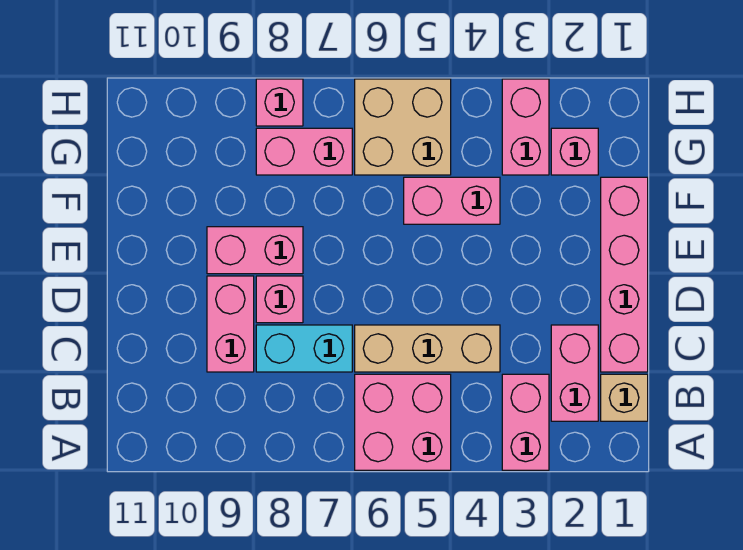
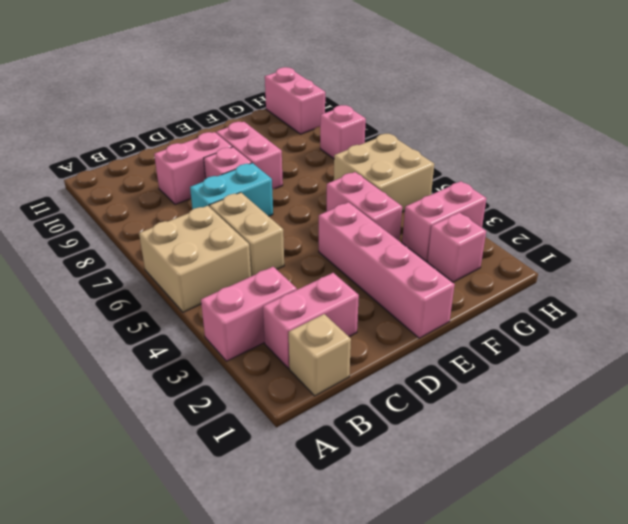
pink brick A5:B6 level 1 -> tan brick A5:B6 level 1
pink brick C1:F1 level 1 -> pink brick E1:E4 level 1
tan brick C4:C6 level 1 -> tan brick C5:C6 level 1
cyan brick C7:C8 level 1 -> cyan brick C7:D7 level 1
pink brick G7:G8 level 1 -> pink brick H10:H11 level 1

